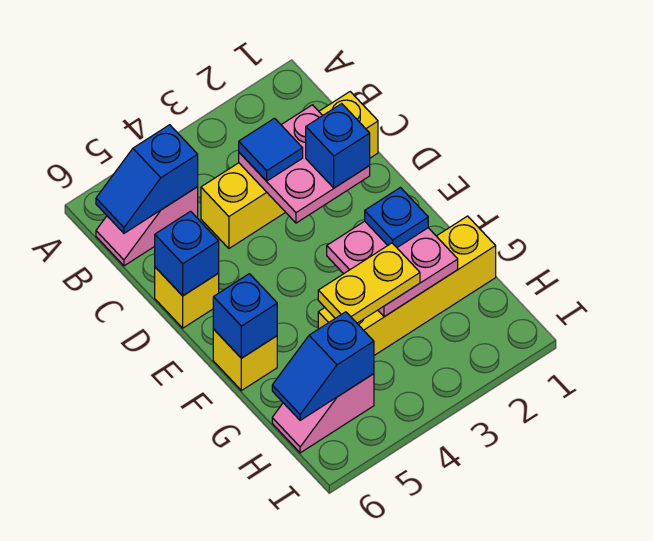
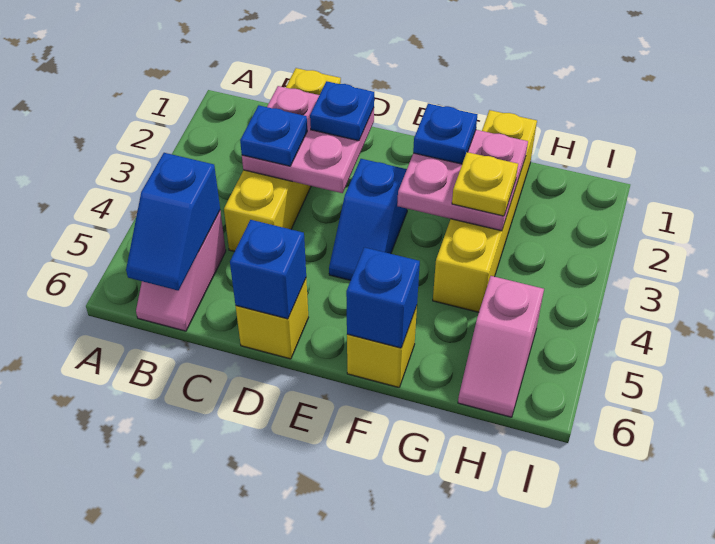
blue tile C3 level 3 -> blue plate C3 level 3
blue brick D2 level 3 -> blue plate D2 level 3
yellow plate G3:G4 level 3 -> yellow plate G3 level 3
blue slope H5:H6 level 2 top 5 -> blue slope E3:E4 level 1 top 3

